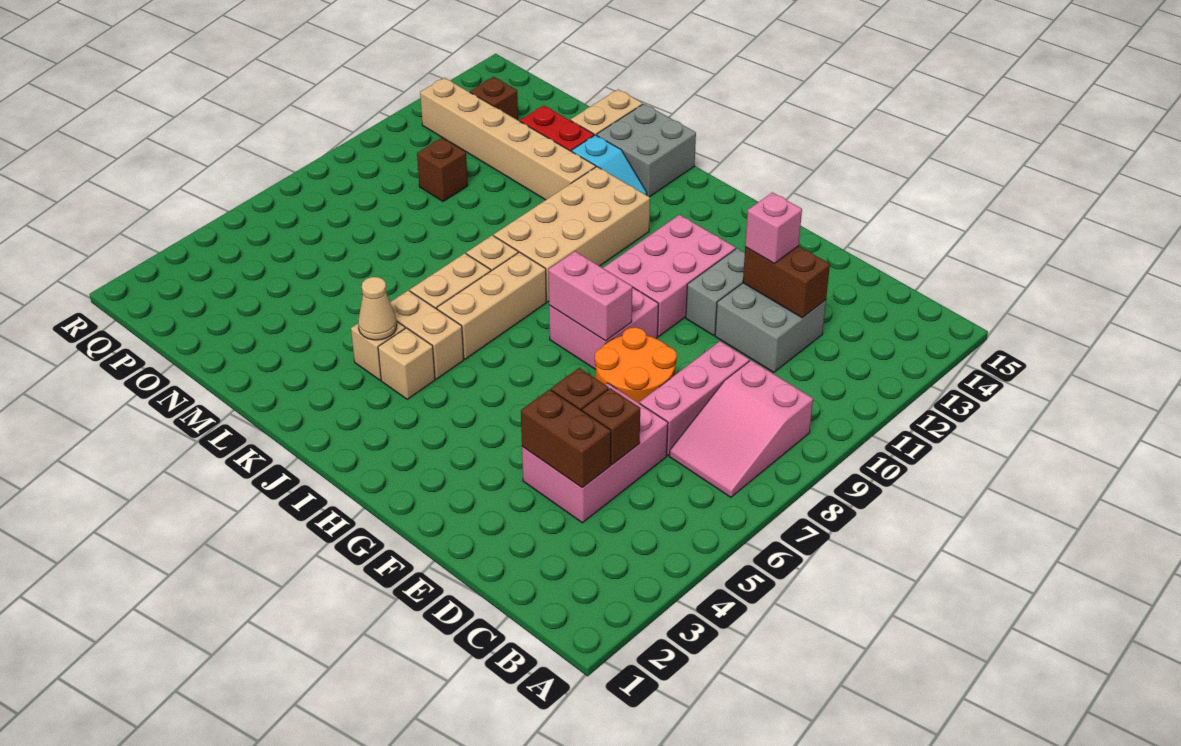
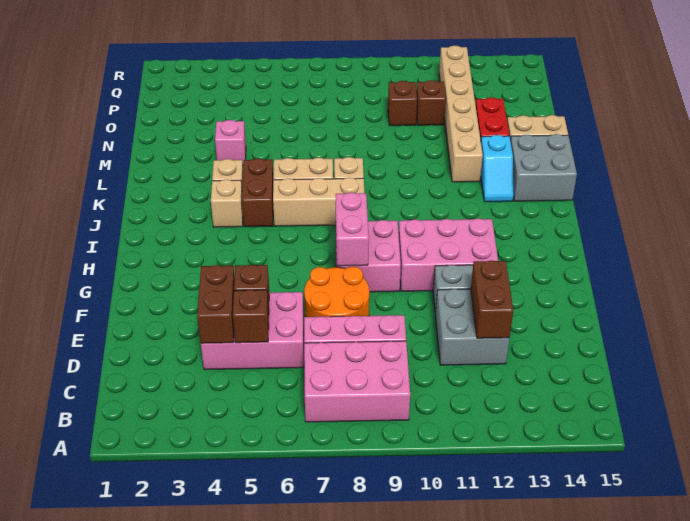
pink slope B7:C9 level 1 top 9 -> pink brick B7:C9 level 1
pink brick E12 level 3 -> pink brick M4 level 1
tan brick J5:K5 level 1 -> brown brick J5:K5 level 1
tan brick J9:K12 level 1 -> none
tan cone K4 level 2 -> none
brown brick P13 level 1 -> brown brick O11 level 1

